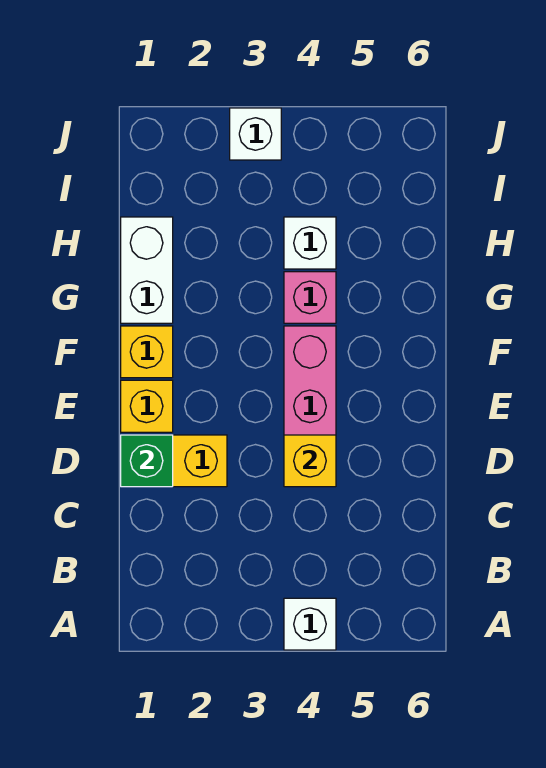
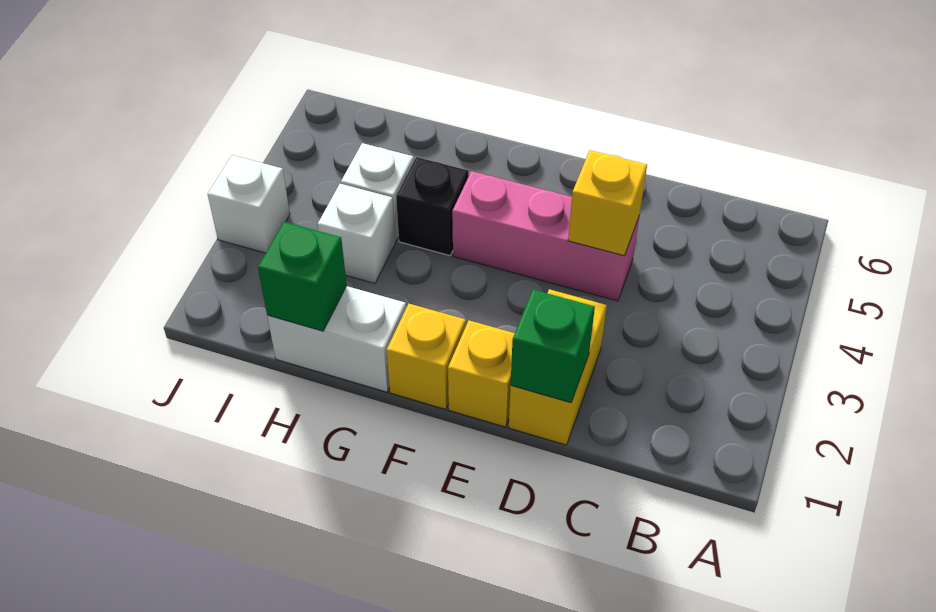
white brick A4 level 1 -> white brick H3 level 1
pink brick G4 level 1 -> black brick G4 level 1
none -> green brick H1 level 2

